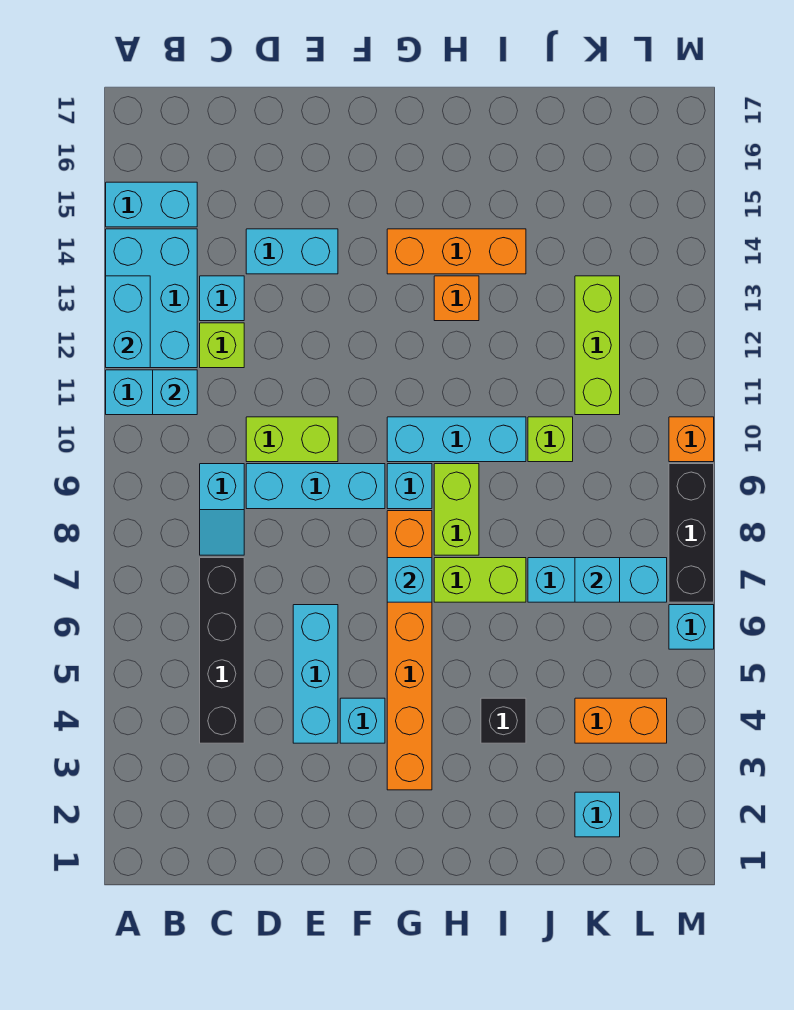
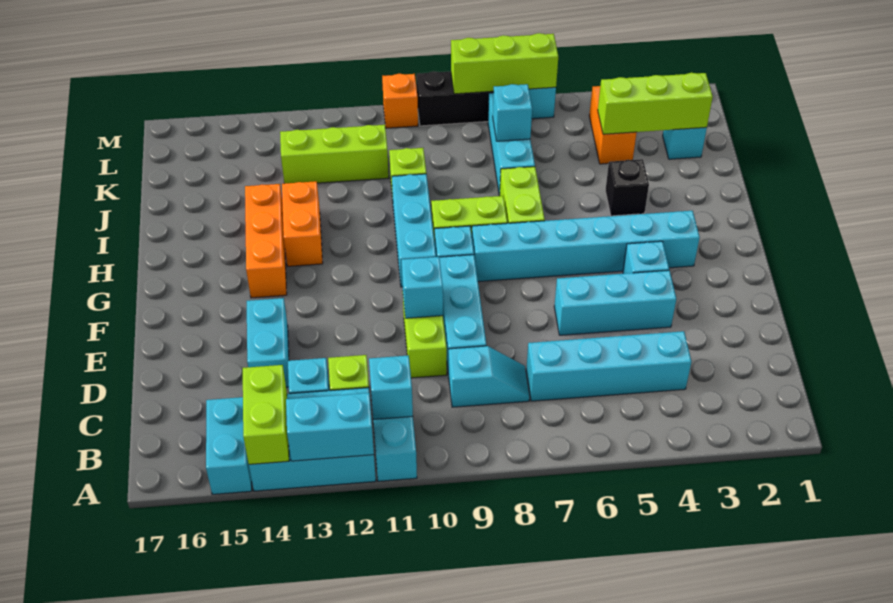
none -> lime brick A14:B14 level 2
black brick C4:C7 level 1 -> cyan brick C4:C7 level 1
orange brick G3:G8 level 1 -> cyan brick G3:G8 level 1
cyan brick G7 level 2 -> cyan brick E10 level 2
orange brick H13 level 1 -> orange brick H13:I13 level 1
none -> lime brick K2:K4 level 2
none -> lime brick M6:M8 level 2

